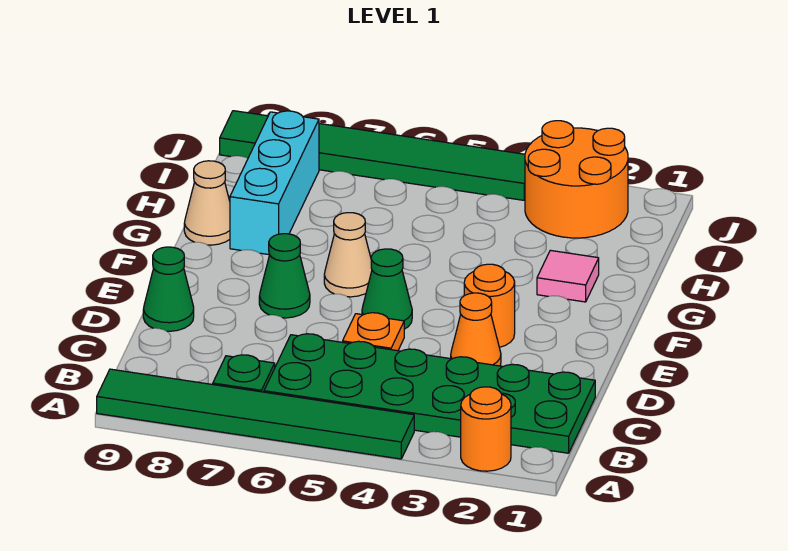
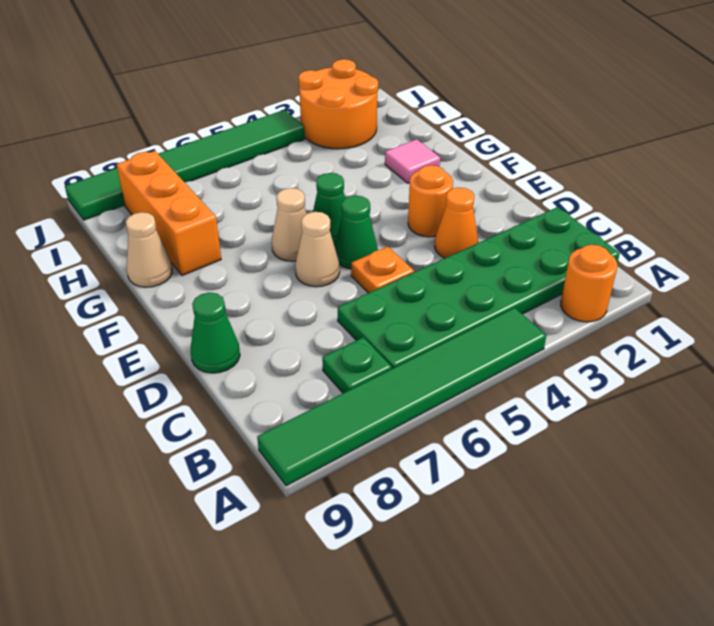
none -> tan cone E6 level 1
green cone E7 level 1 -> green cone F5 level 1
cyan brick G8:I8 level 1 -> orange brick G8:I8 level 1

